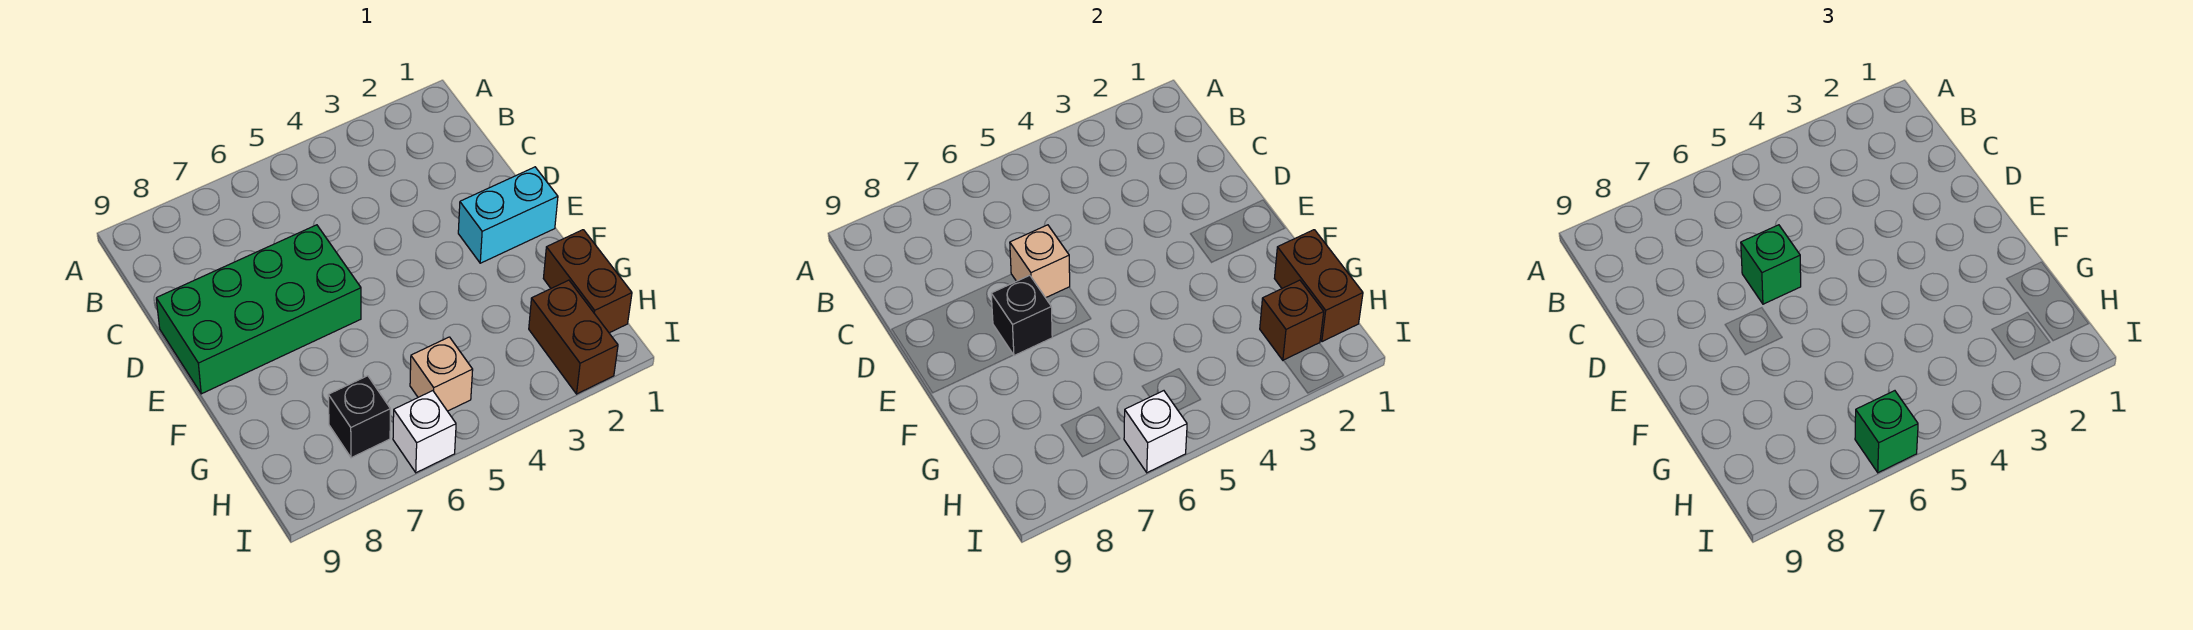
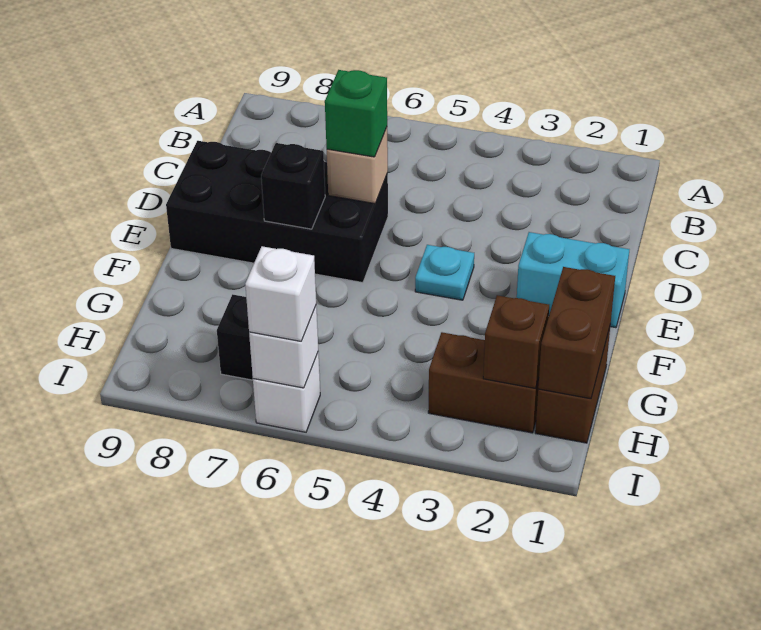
green brick D6:E9 level 1 -> black brick D6:E9 level 1
none -> cyan plate E4 level 1
brown brick H2:I2 level 1 -> brown brick H2:H3 level 1
tan brick H5 level 1 -> none
green brick I6 level 3 -> white brick I6 level 3

